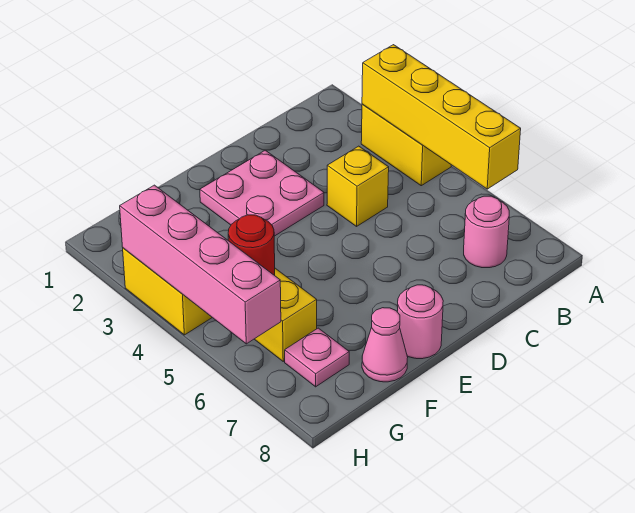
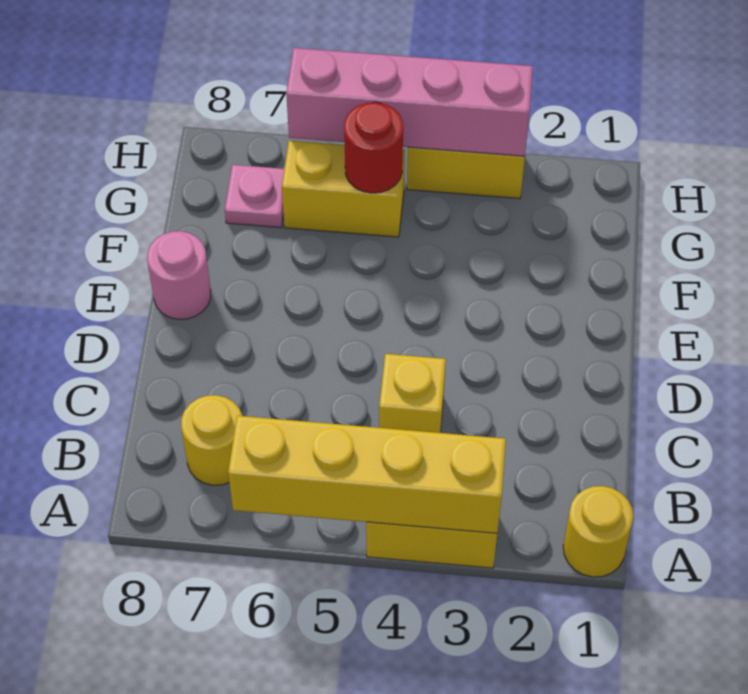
none -> yellow round brick A1 level 1
pink round brick B7 level 1 -> yellow round brick B7 level 1
pink plate D2:E3 level 1 -> none
pink cone F8 level 1 -> none

